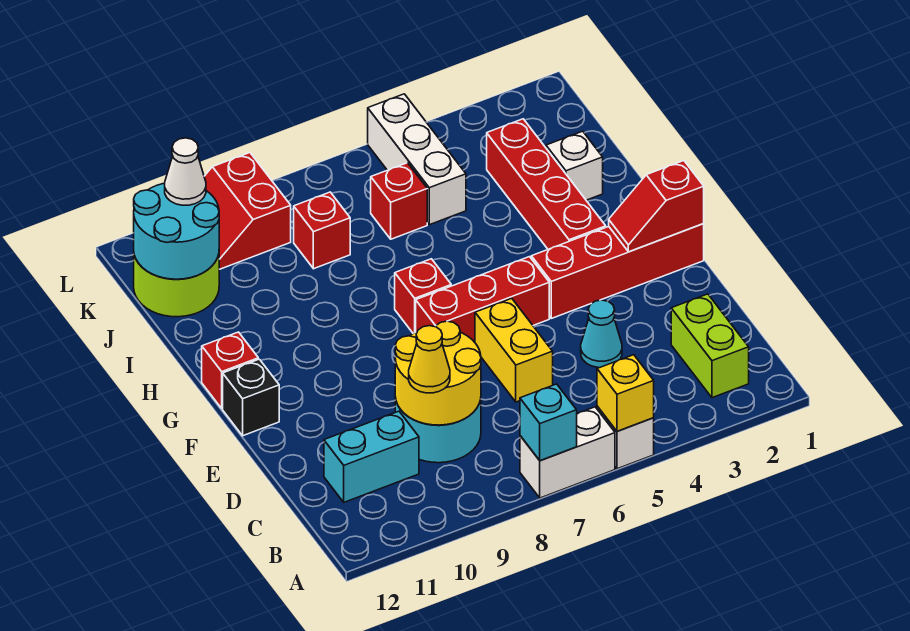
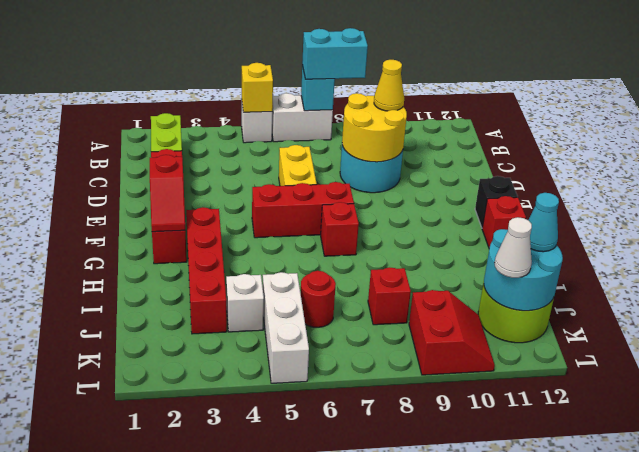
cyan brick C10:C11 level 1 -> cyan brick A7:A8 level 3
cyan cone D4 level 1 -> cyan cone J12 level 3
red brick F1:F4 level 1 -> red brick D2:G2 level 1
red slope F1:F2 level 2 top 1 -> red slope F2:G2 level 2 top F
white brick I2 level 1 -> white brick J4 level 1
red brick J6 level 1 -> red round brick J6 level 1

